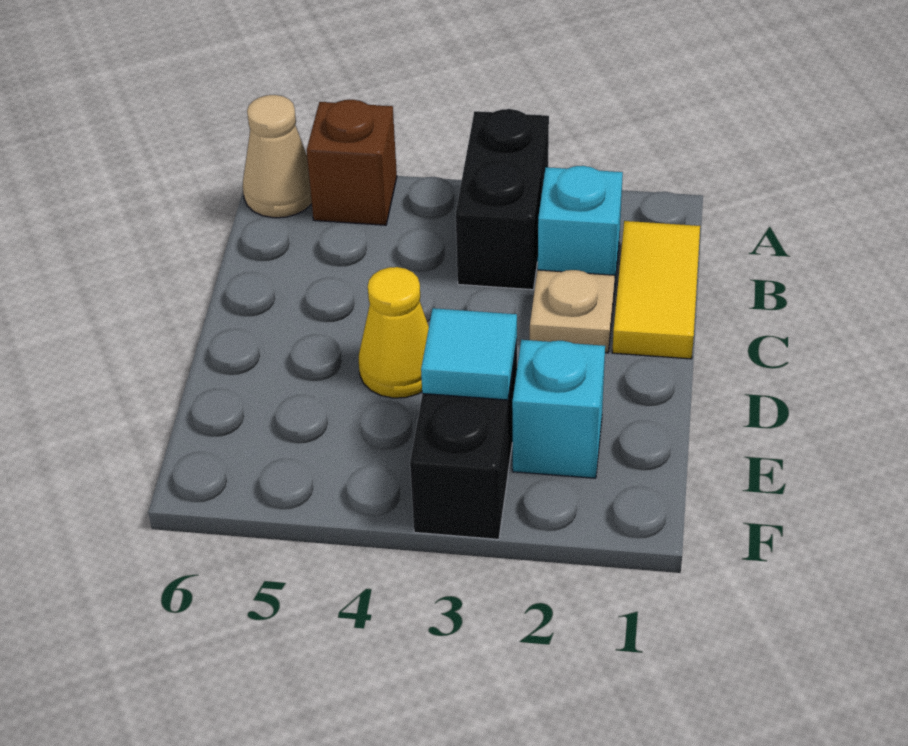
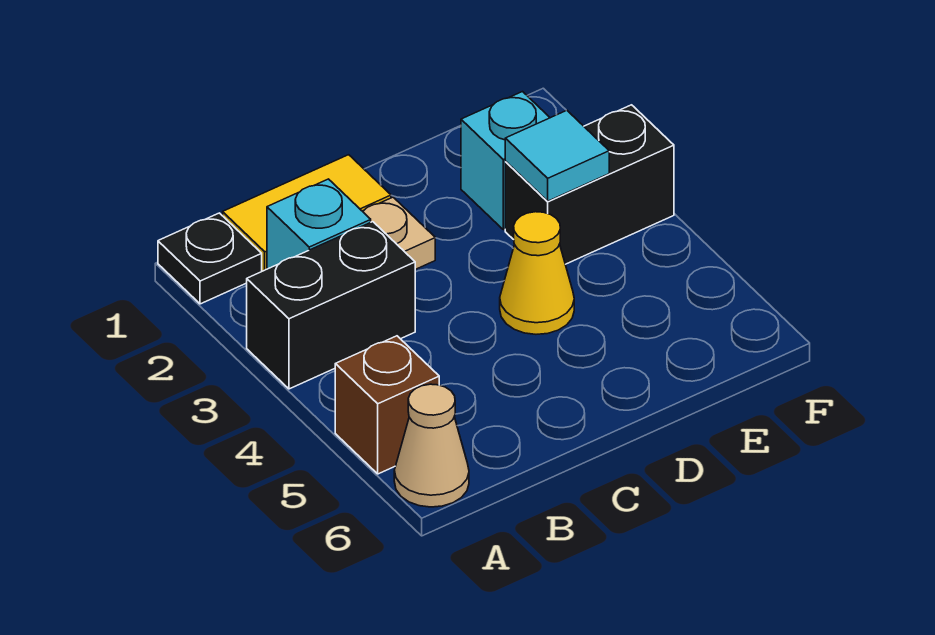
none -> black plate A1 level 1

